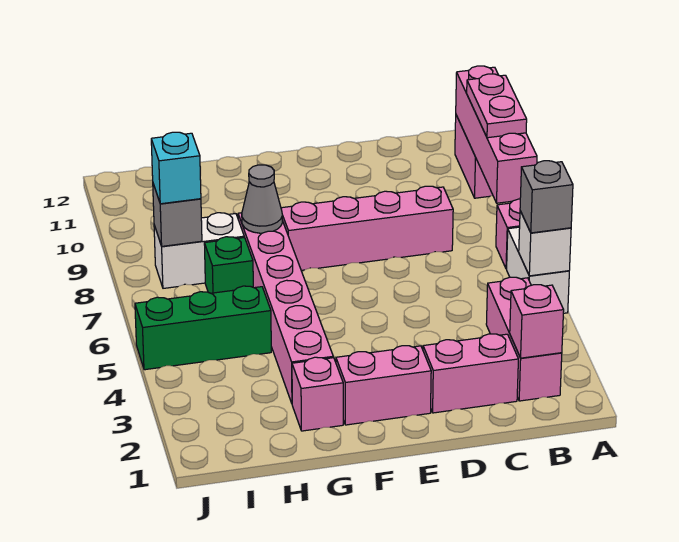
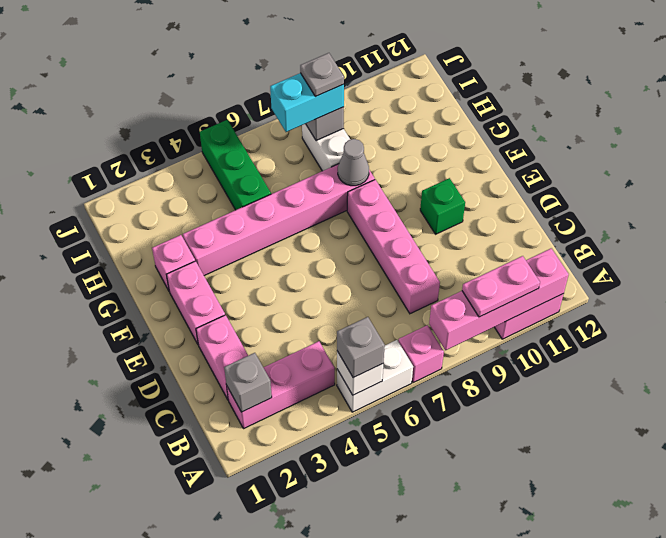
pink brick B2 level 2 -> grey brick B2 level 2
green brick H7 level 1 -> green brick E10 level 1
cyan brick I8 level 3 -> cyan brick I7:I8 level 3
none -> grey plate I8 level 4

